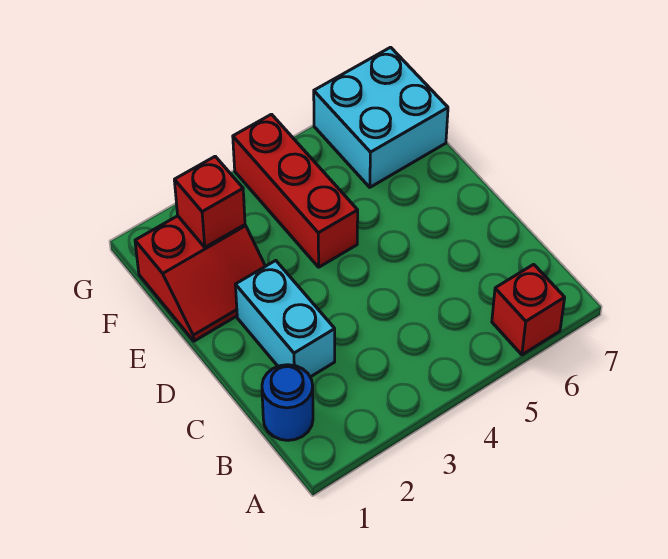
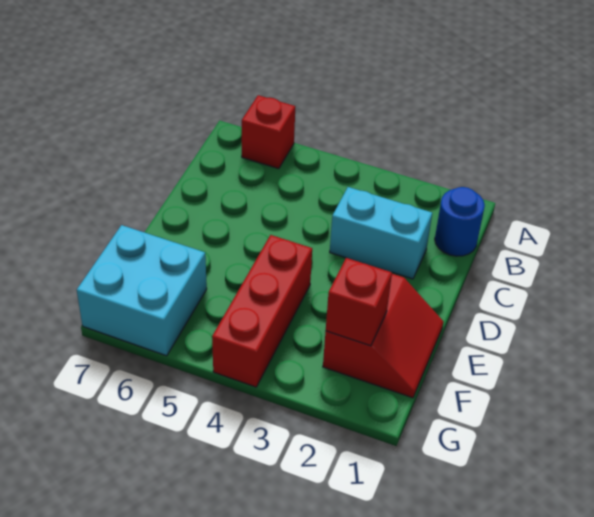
cyan brick C2:D2 level 1 -> cyan brick C2:C3 level 1
red slope E1:F2 level 1 top F -> red slope E1:F2 level 1 top 2

